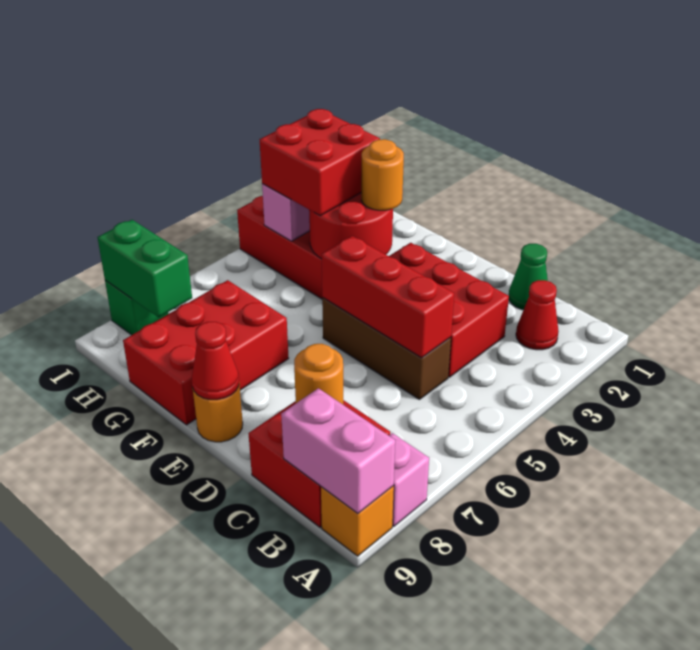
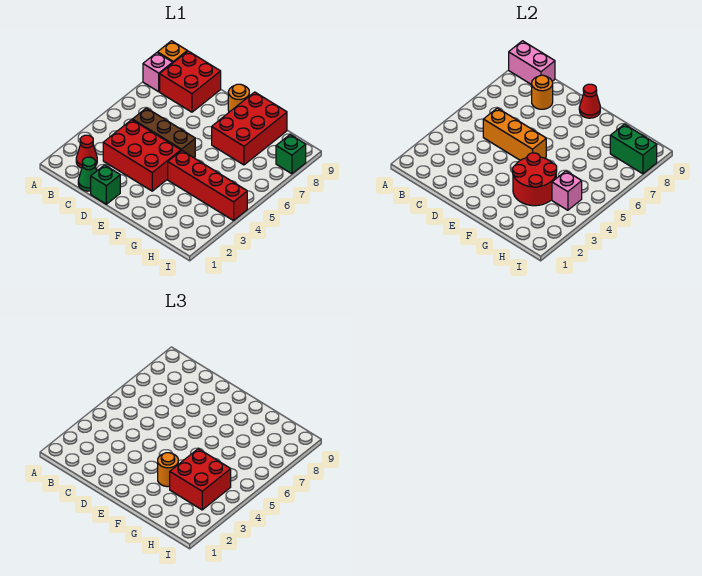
red brick C5:E5 level 2 -> orange brick C5:E5 level 2
none -> green brick D1 level 1

